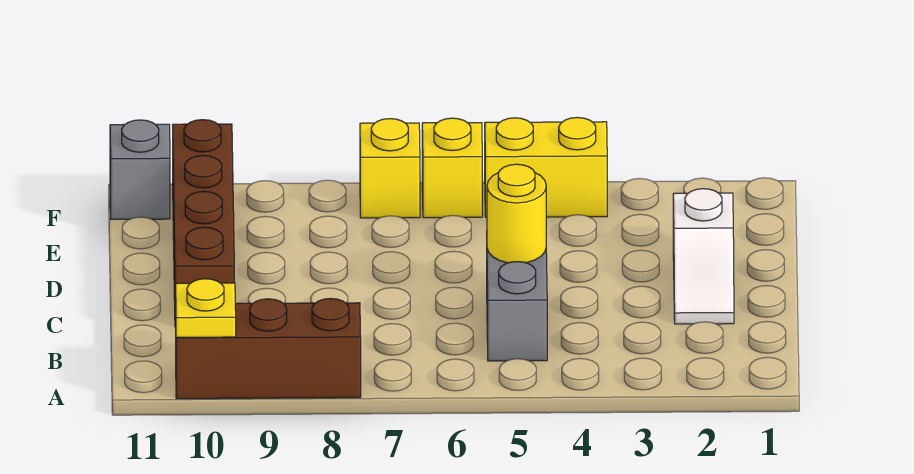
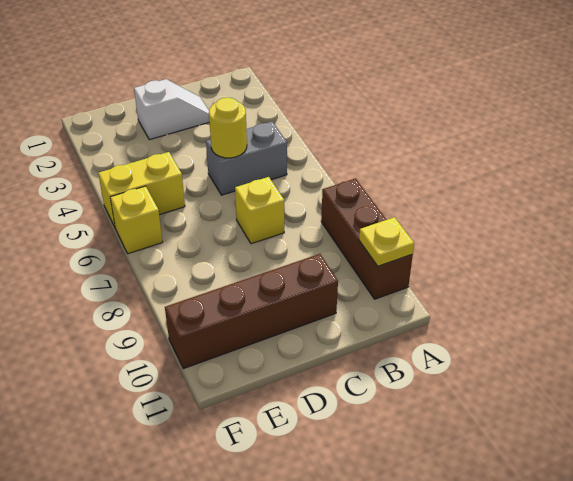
yellow brick F4:F5 level 1 -> yellow brick E5:F5 level 1
yellow brick F7 level 1 -> yellow brick C7 level 1
grey brick F11 level 1 -> none

